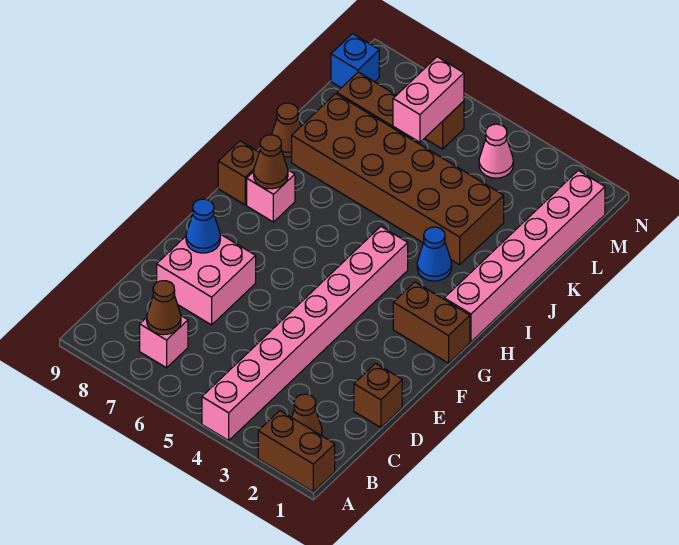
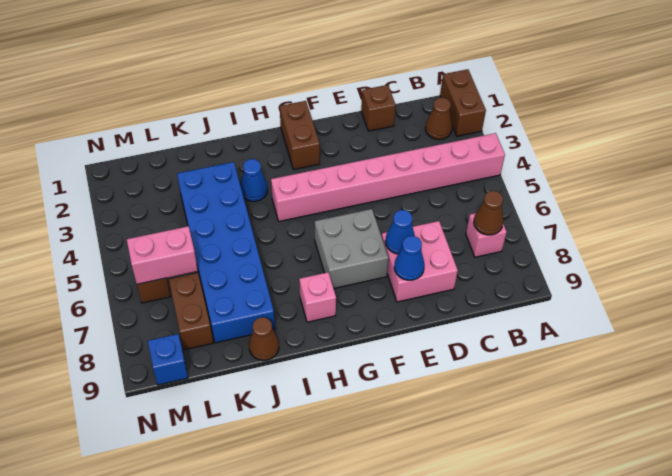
none -> blue cone E7 level 2
none -> grey brick F6:G7 level 1
pink brick H1:M1 level 1 -> none
brown cone H8 level 2 -> none
brown brick H9 level 1 -> none
brown brick J3:K8 level 1 -> blue brick J3:K8 level 1
pink cone M4 level 1 -> none

